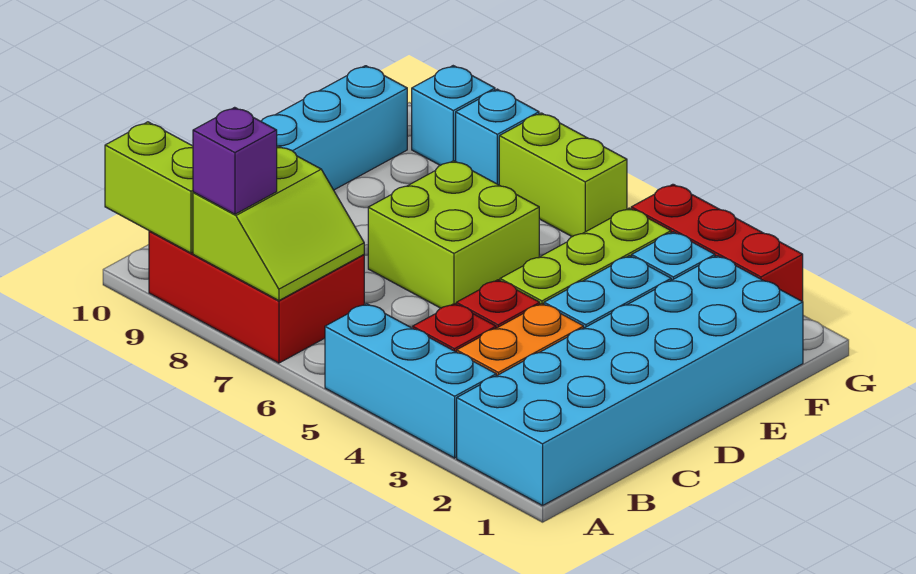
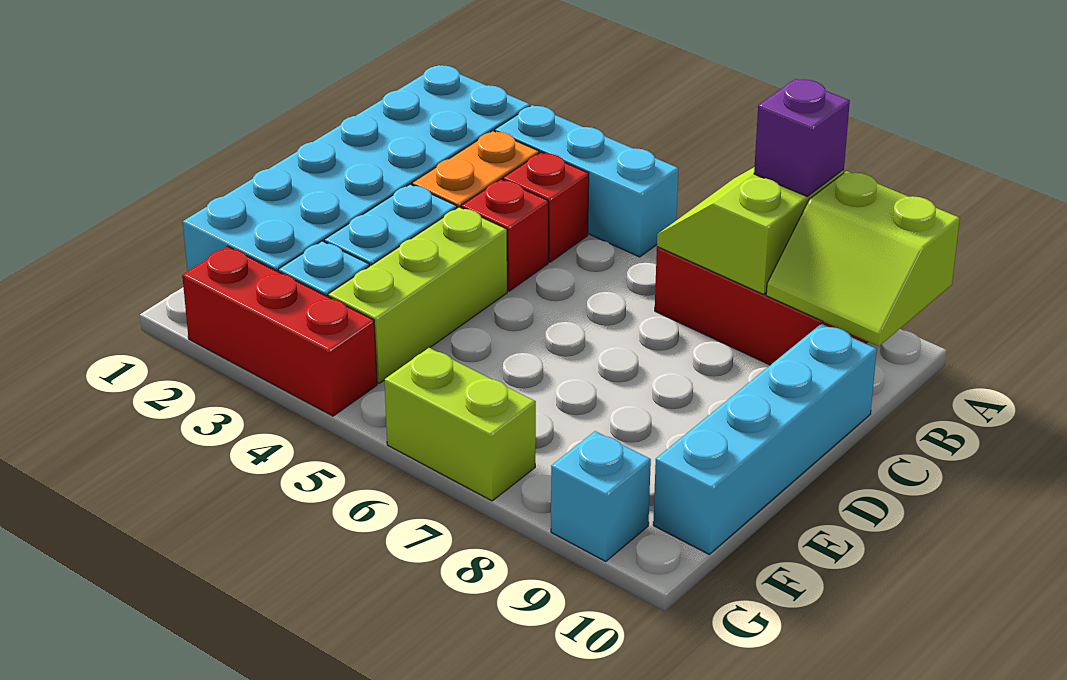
lime brick D6:E7 level 1 -> none
cyan brick G8 level 1 -> none

